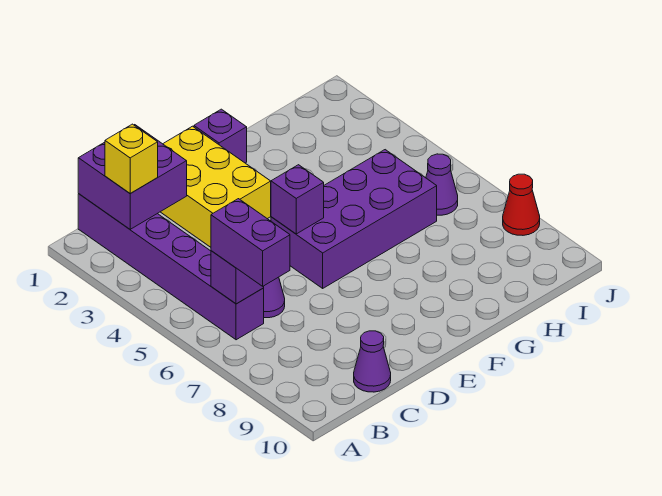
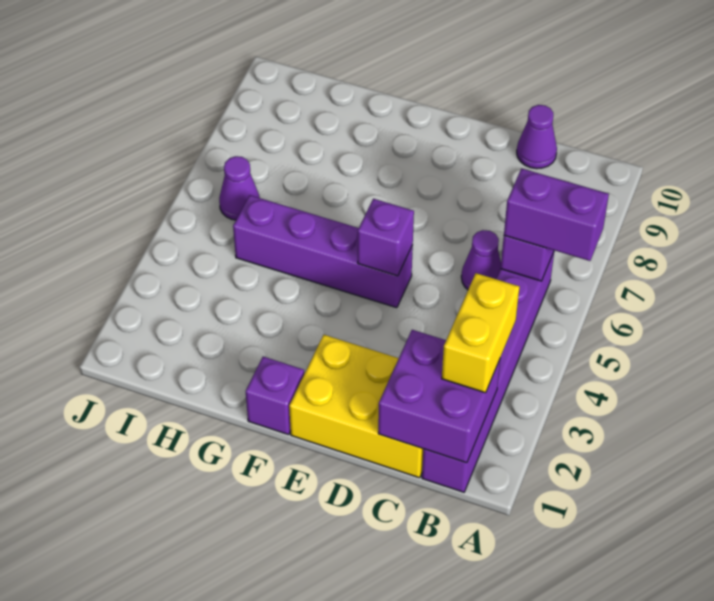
yellow brick B2 level 3 -> yellow brick B2:B3 level 3
purple brick B6:B7 level 3 -> purple brick A6:B6 level 3
yellow brick D1:E3 level 1 -> yellow brick C1:E2 level 1
purple brick E5:H6 level 1 -> purple brick E5:H5 level 1
red cone J8 level 1 -> none

